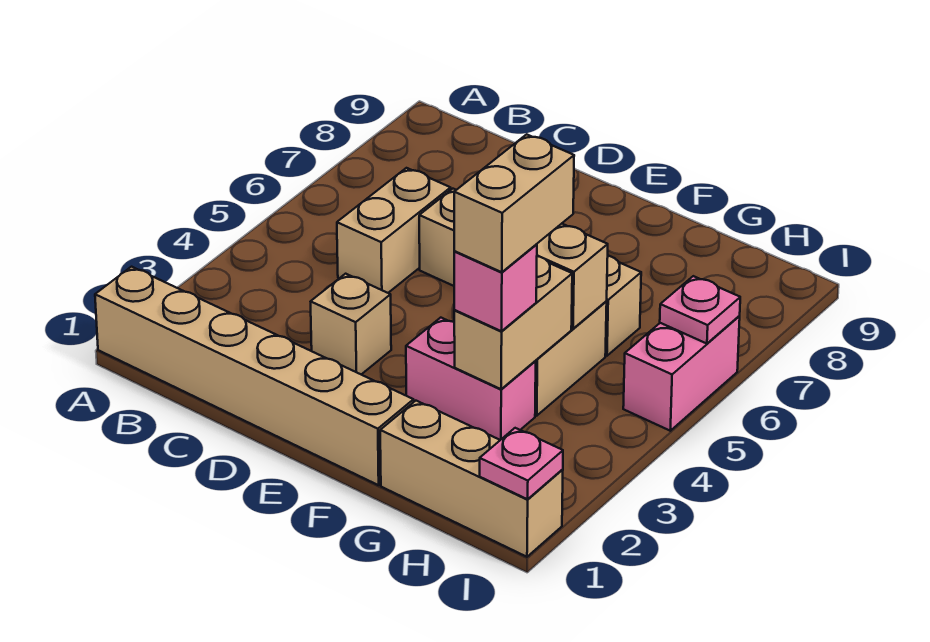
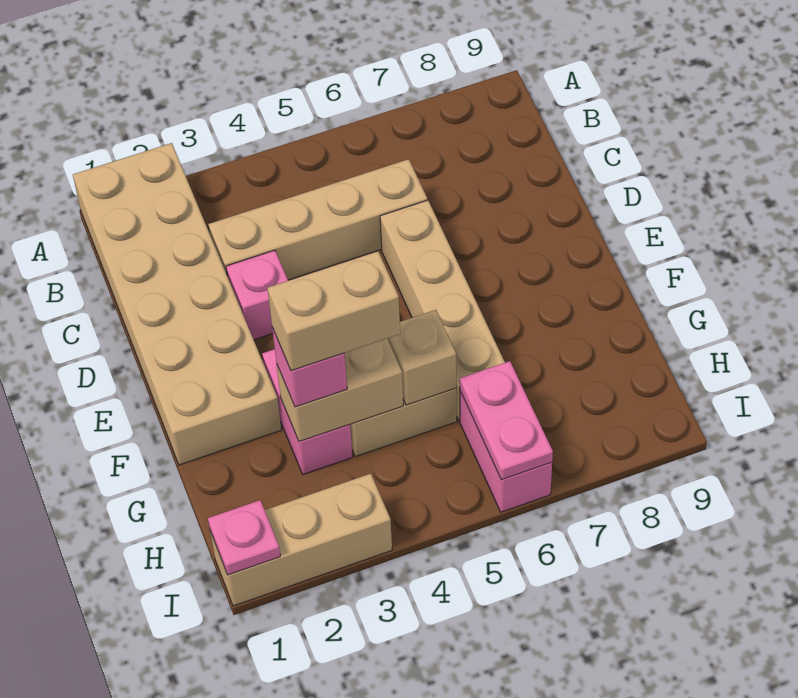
tan brick A1:F1 level 1 -> tan brick A1:F2 level 1
tan brick C5:C6 level 1 -> tan brick C3:C6 level 1
tan brick D3 level 1 -> pink brick D3 level 1
tan brick G1:I1 level 1 -> tan brick I1:I3 level 1
pink brick I5:I6 level 1 -> pink brick H6:I6 level 1
pink plate I6 level 2 -> pink plate H6:I6 level 2

